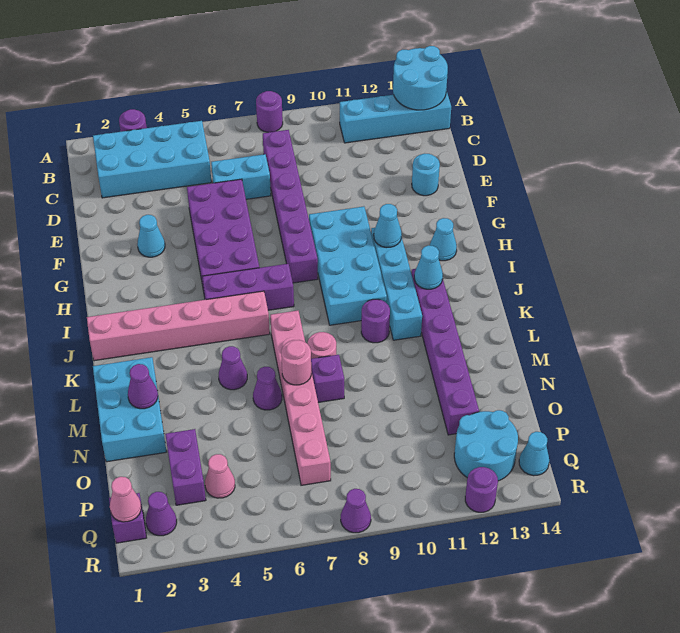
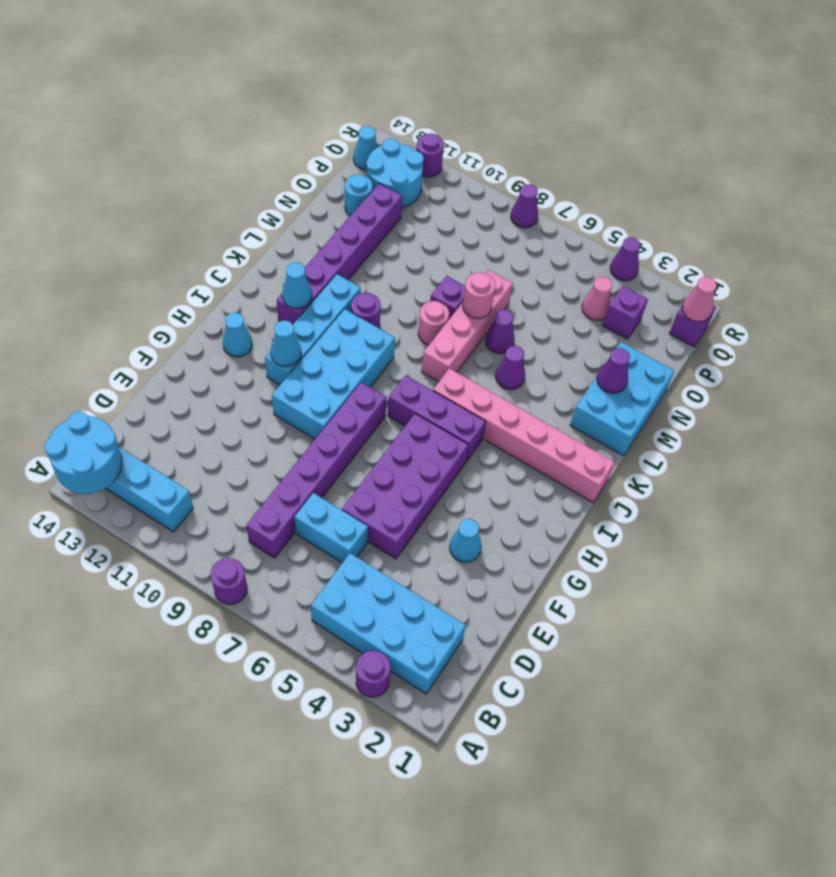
cyan round brick E13 level 1 -> cyan round brick O13 level 1
pink brick K7:P7 level 1 -> pink brick K7:N7 level 1
purple brick O3:P3 level 1 -> purple brick P3 level 1
purple cone Q2 level 1 -> purple cone R4 level 1

